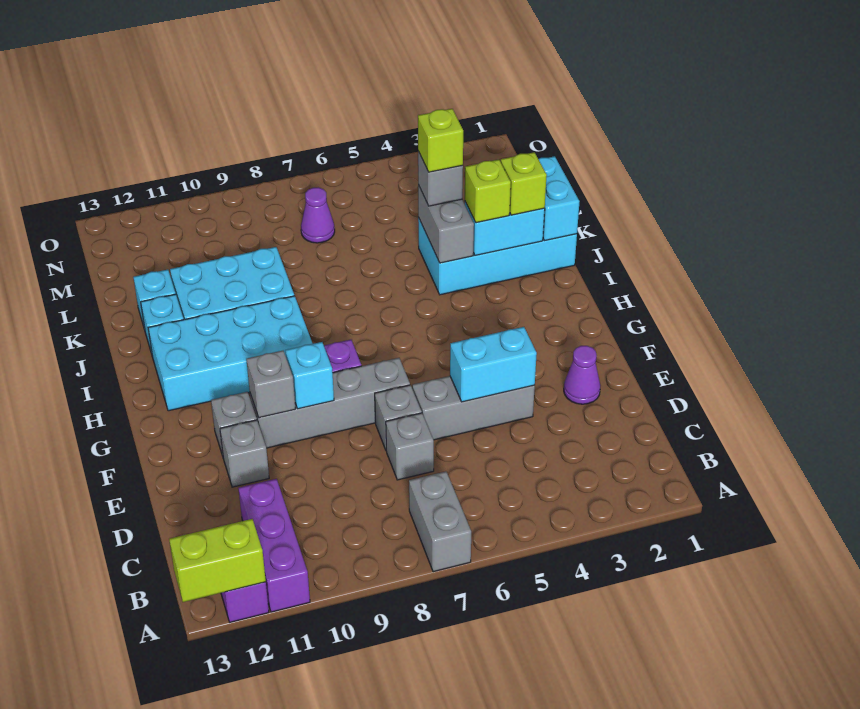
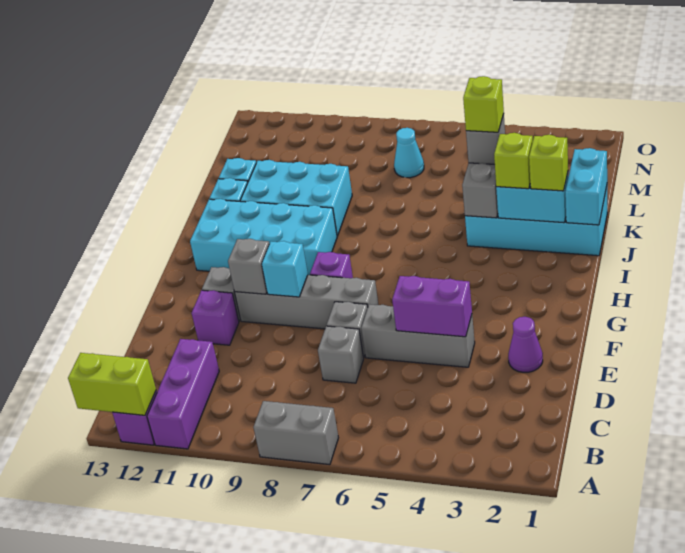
grey brick A7:B7 level 1 -> grey brick A7:A8 level 1
cyan brick E4:E5 level 2 -> purple brick E4:E5 level 2
grey brick E11 level 1 -> purple brick E11 level 1
purple cone M7 level 1 -> cyan cone M7 level 1

